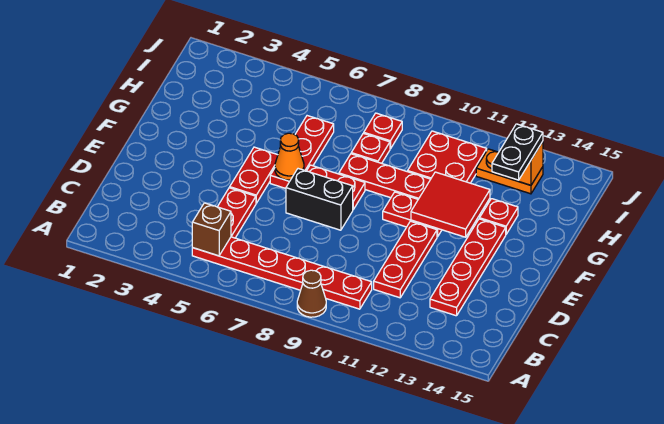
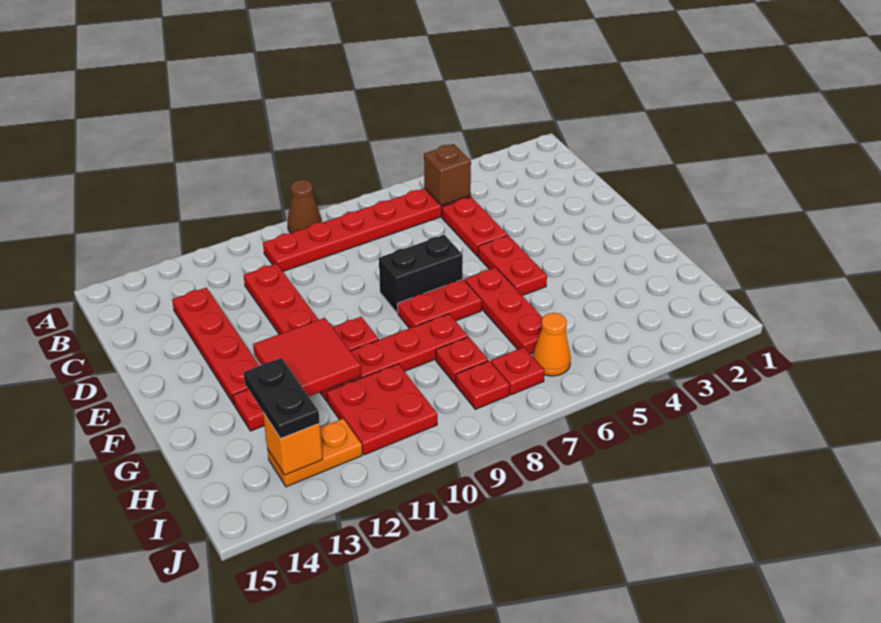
orange cone F6 level 2 -> orange cone I6 level 1
none -> red plate I7 level 1

